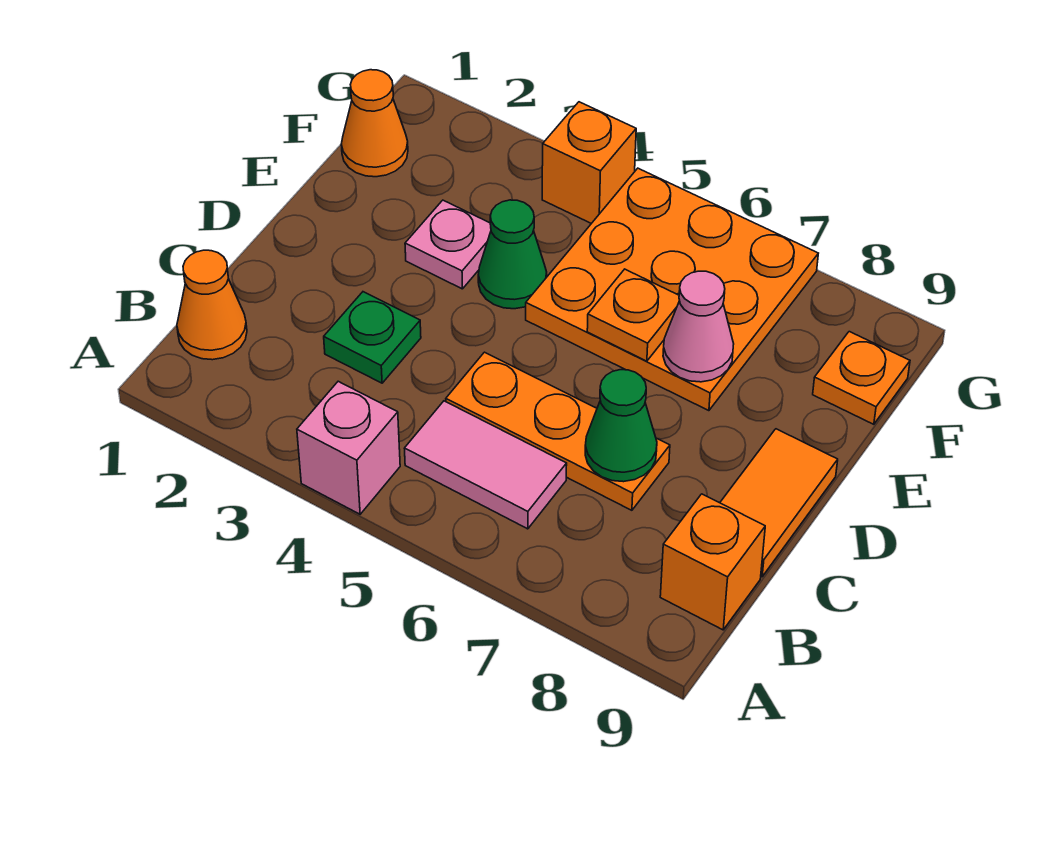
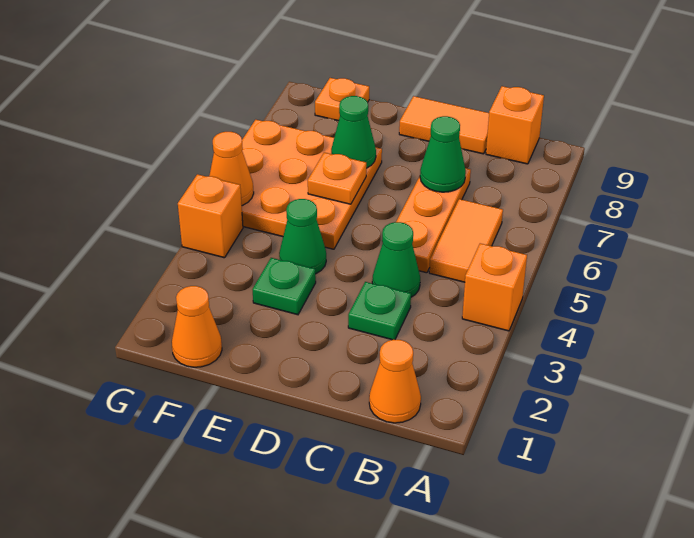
pink brick A4 level 1 -> orange brick A4 level 1
pink tile B5:B6 level 1 -> orange tile B5:B6 level 1
none -> green cone C4 level 1
pink plate E3 level 1 -> green plate E3 level 1
pink cone E7 level 2 -> green cone E7 level 2
none -> orange cone G5 level 2

